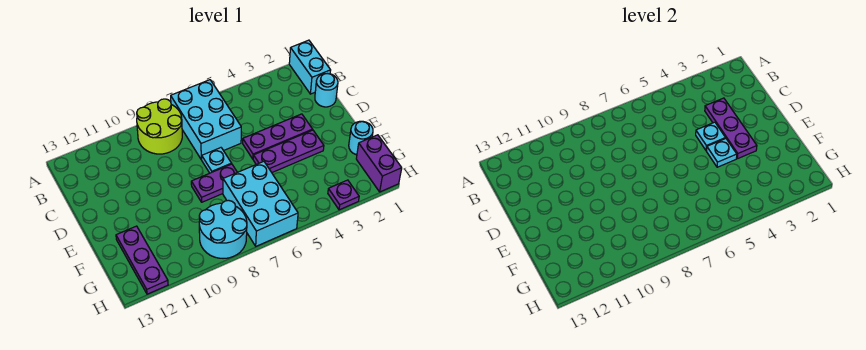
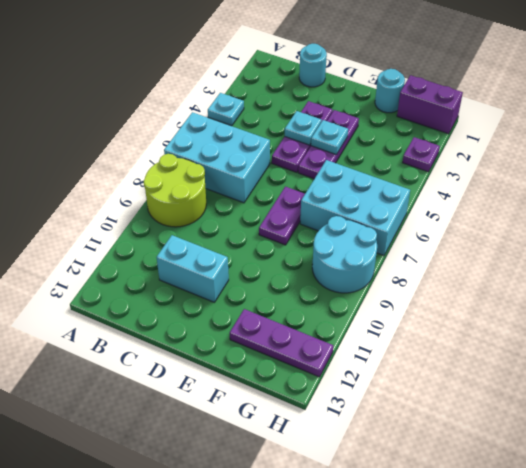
cyan brick A1:B1 level 1 -> cyan brick C11:D11 level 1
purple plate C3:E3 level 2 -> none
cyan plate D7 level 1 -> cyan plate A4 level 1

